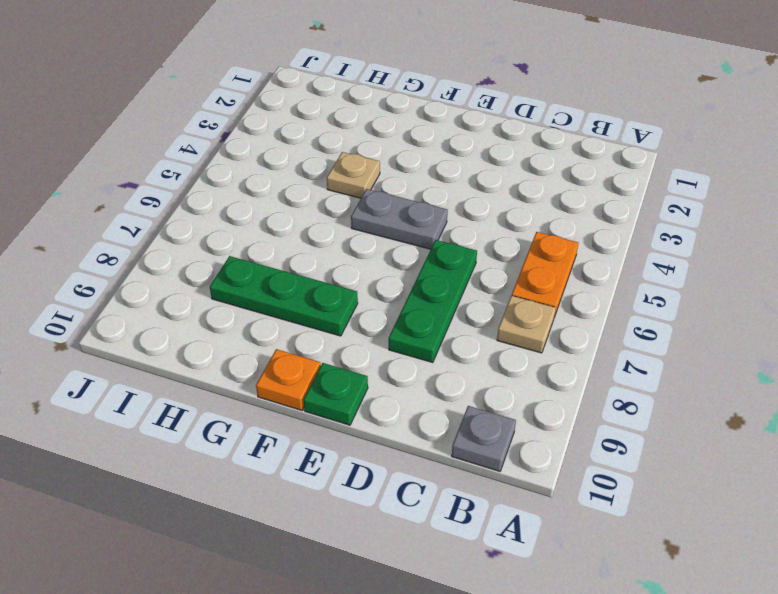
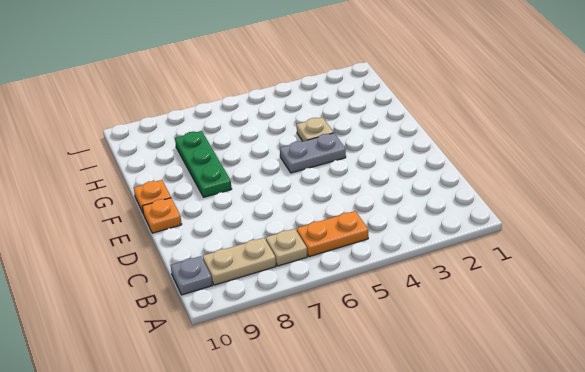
none -> tan plate B8:B9 level 1
green plate D6:D8 level 1 -> none
grey plate E5:F5 level 1 -> grey plate F4:F5 level 1
green plate E10 level 1 -> orange plate E10 level 1

